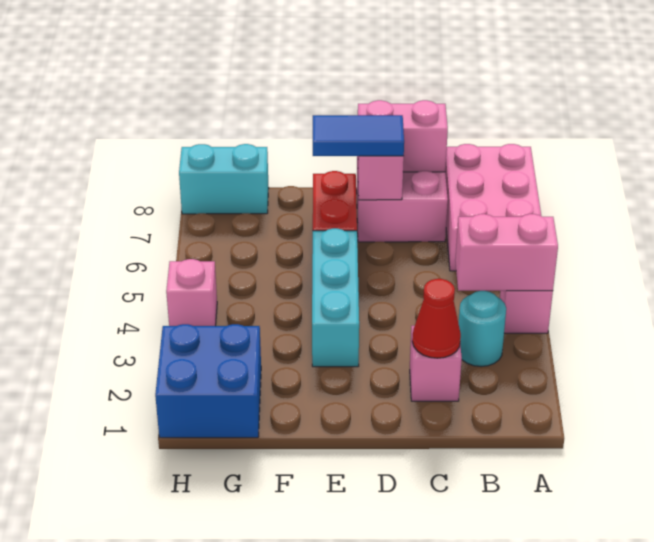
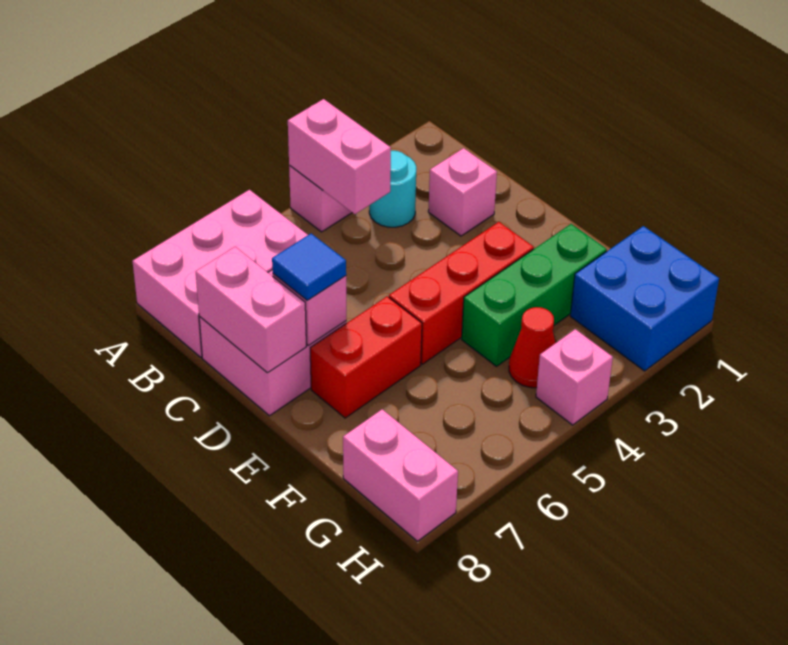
red cone C2 level 2 -> red cone G4 level 1
blue tile D7:E7 level 3 -> blue tile D7 level 3
cyan brick E3:E5 level 1 -> red brick E3:E5 level 1
none -> green brick F2:F4 level 1
cyan brick G8:H8 level 1 -> pink brick G8:H8 level 1

